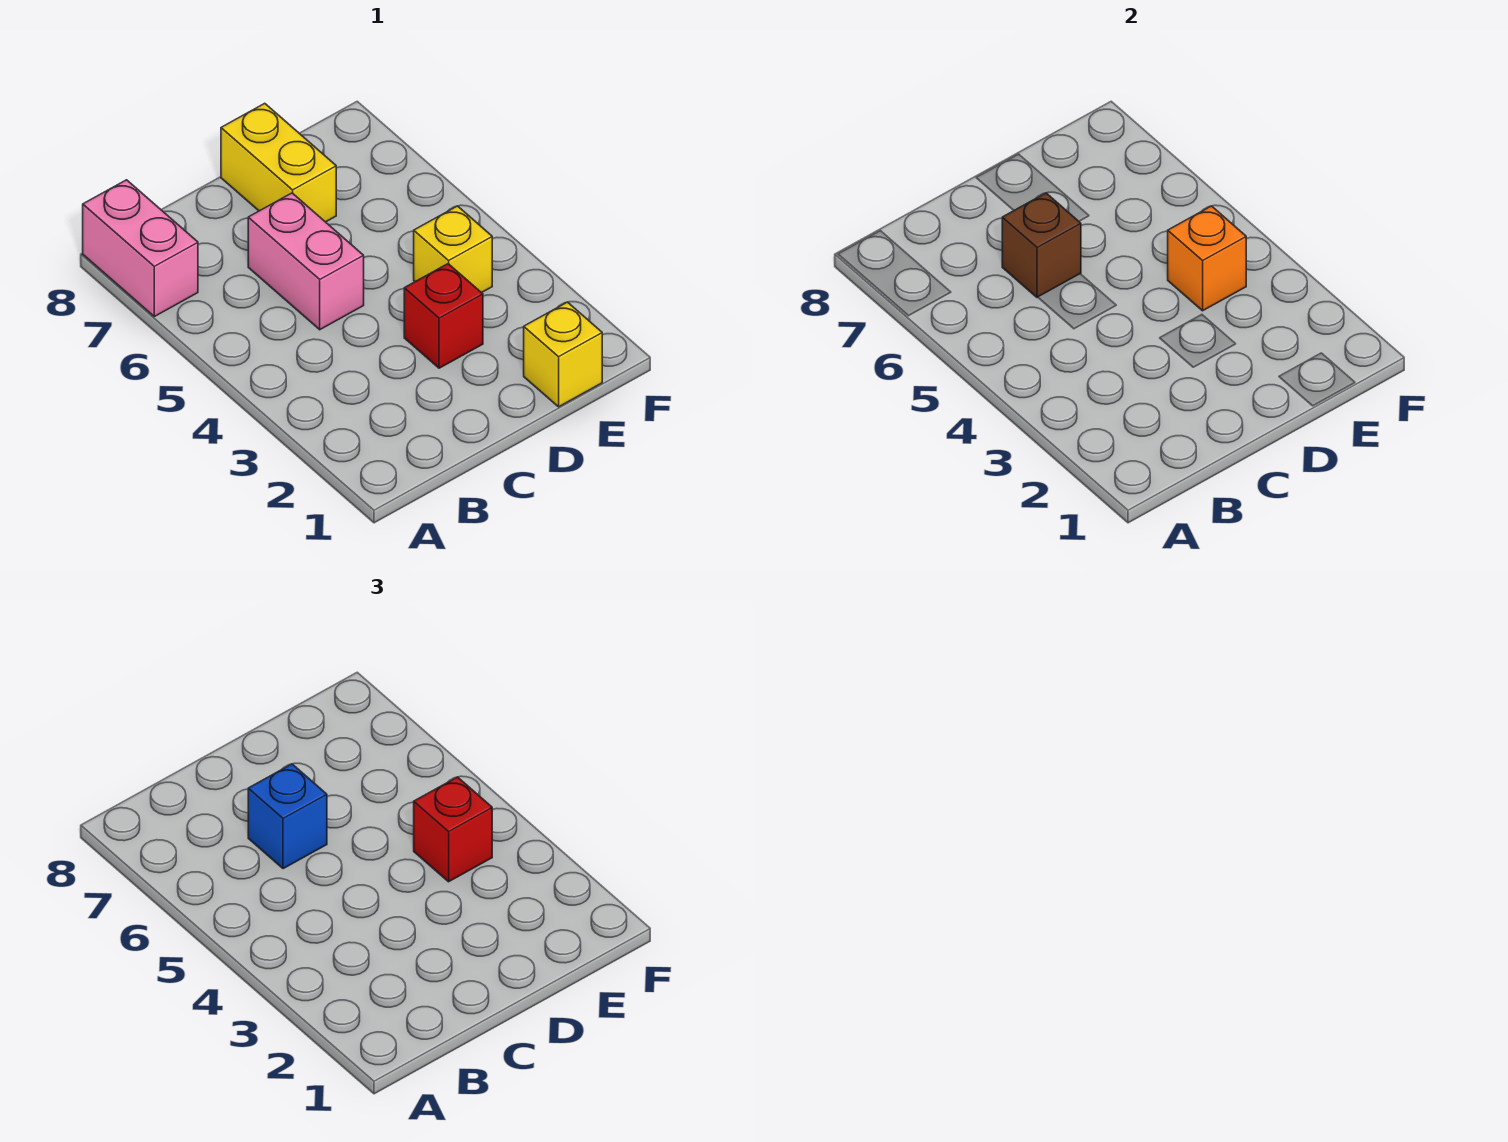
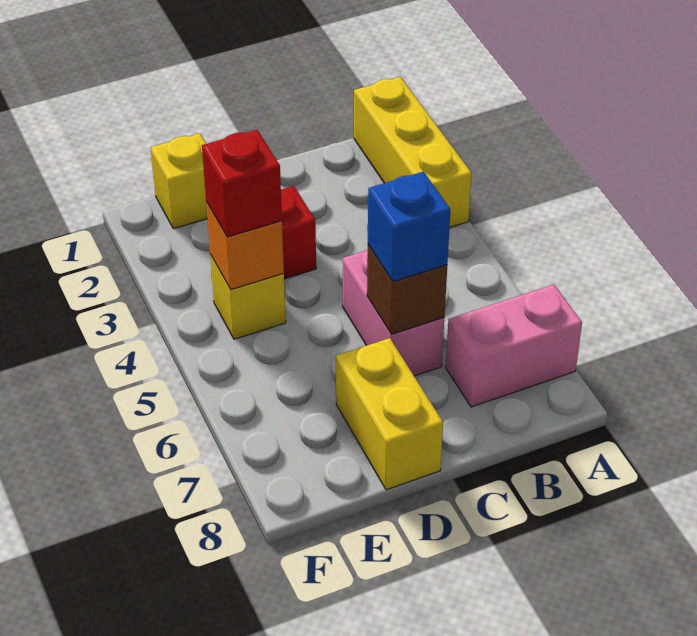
none -> yellow brick A1:A3 level 1
pink brick A7:A8 level 1 -> pink brick A7:B7 level 1

